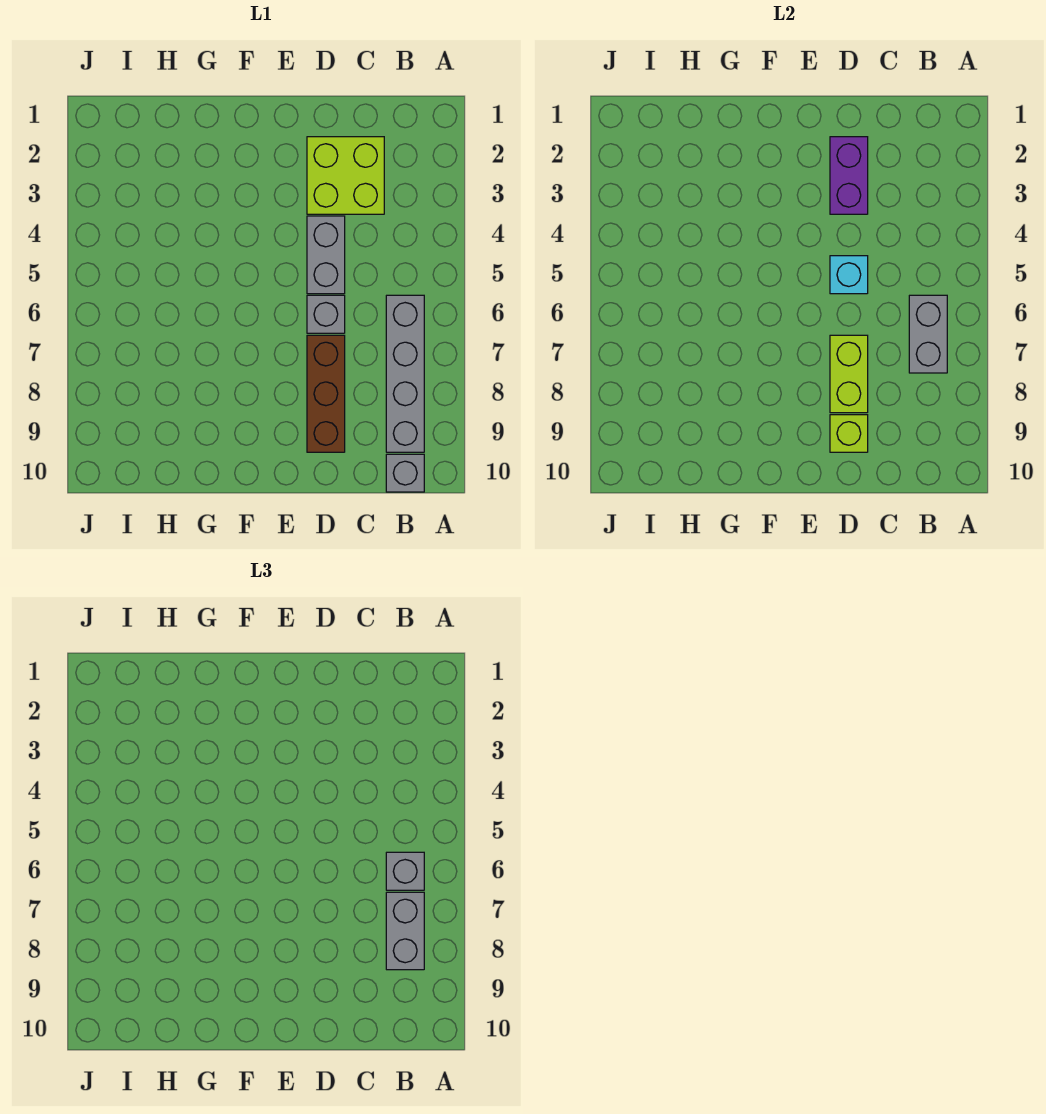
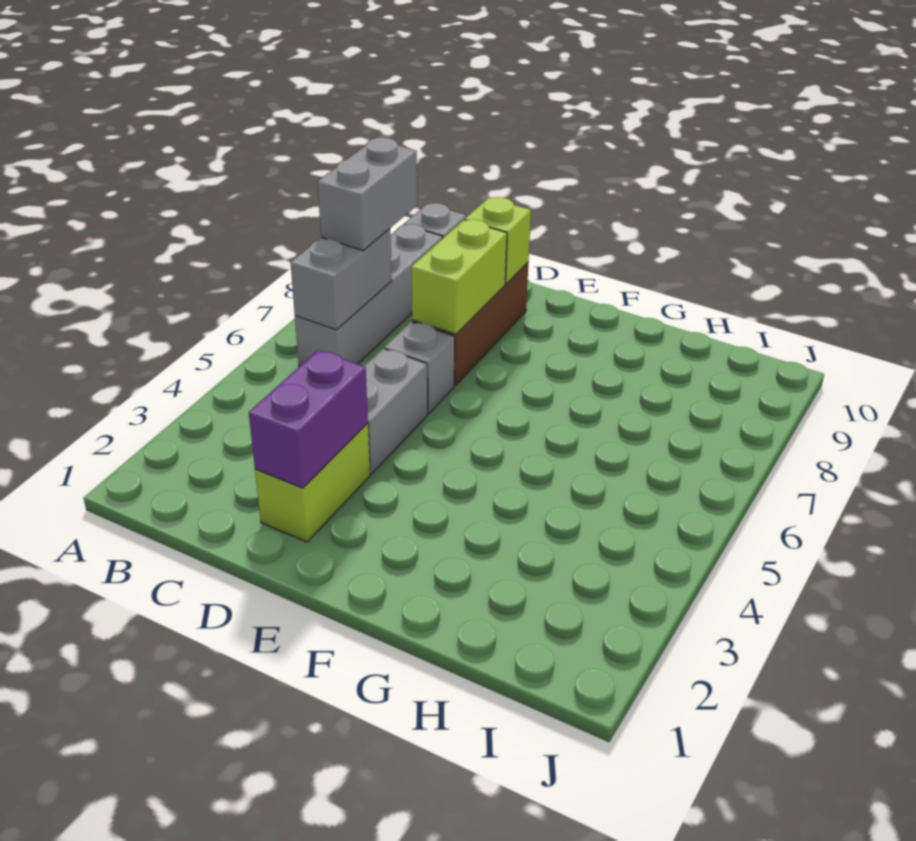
grey brick B6 level 3 -> none
lime brick C2:D3 level 1 -> lime brick D2:D3 level 1
cyan brick D5 level 2 -> none

